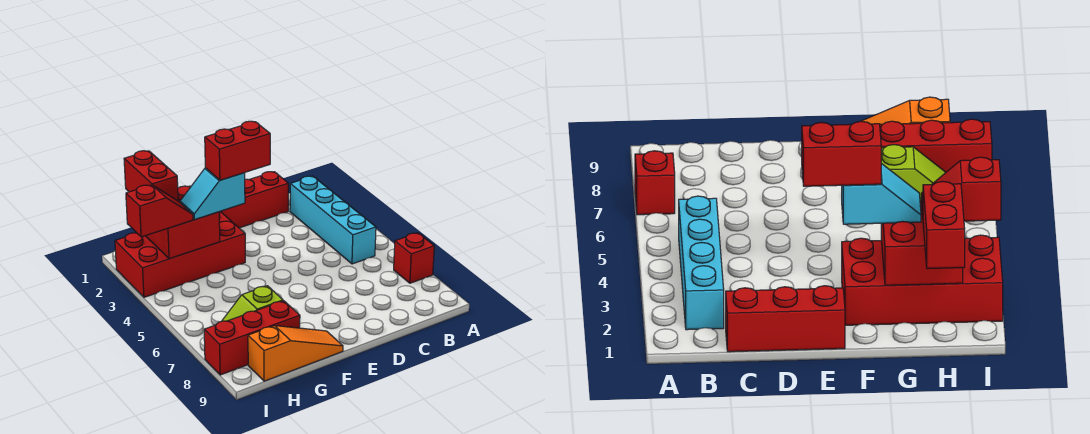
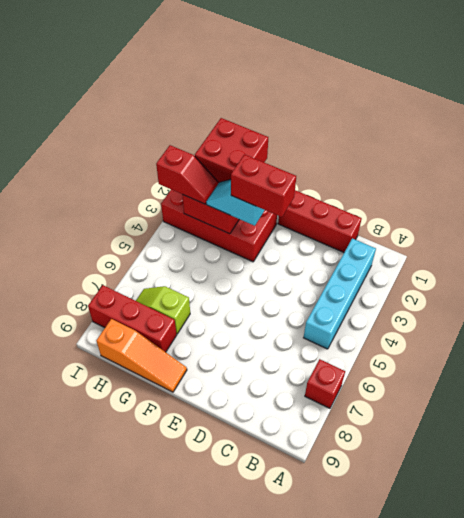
red brick H1:H2 level 3 -> red brick G1:H2 level 3

